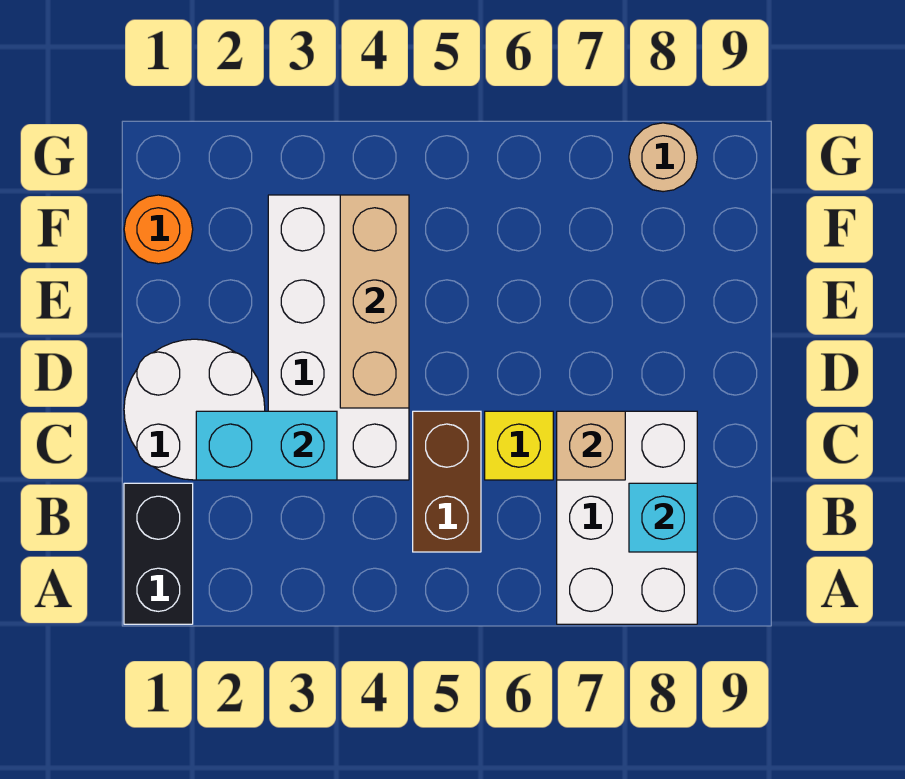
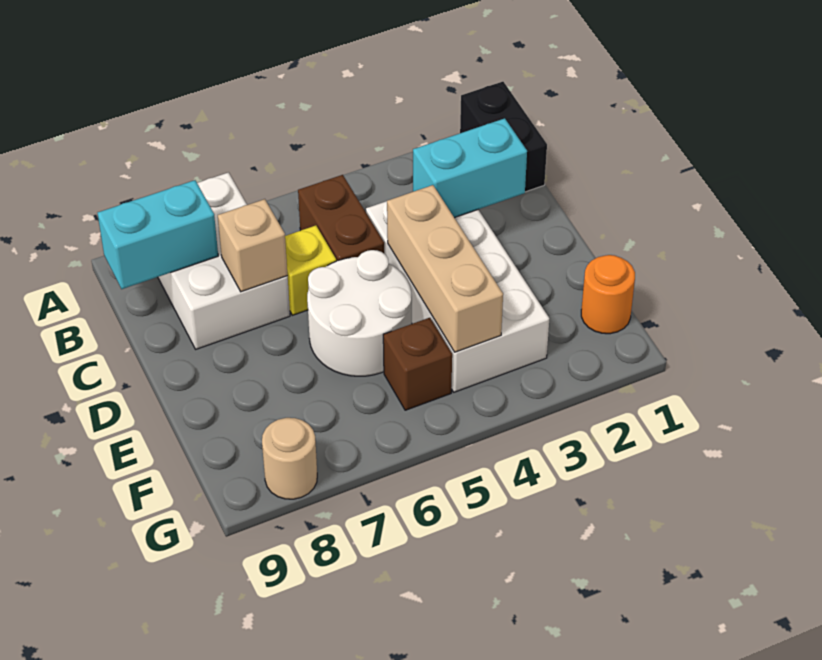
cyan brick B8 level 2 -> cyan brick B8:B9 level 2
white round brick C1:D2 level 1 -> white round brick D5:E6 level 1
none -> brown brick F5 level 1

